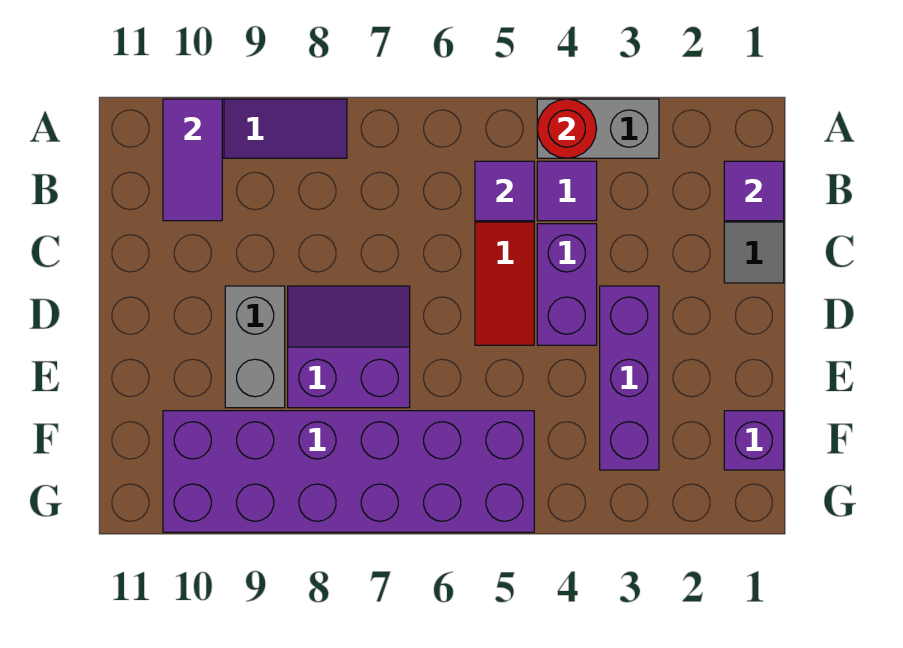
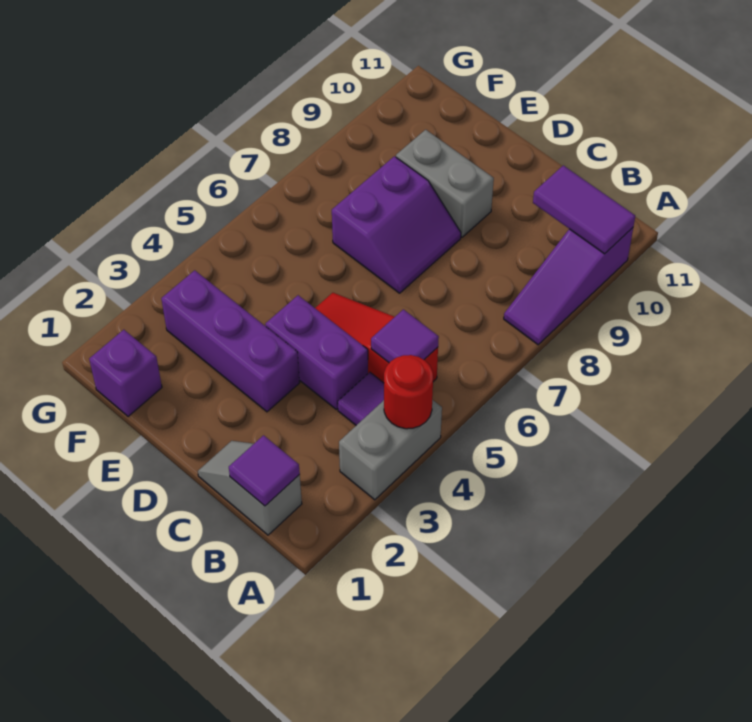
purple brick F5:G10 level 1 -> none

